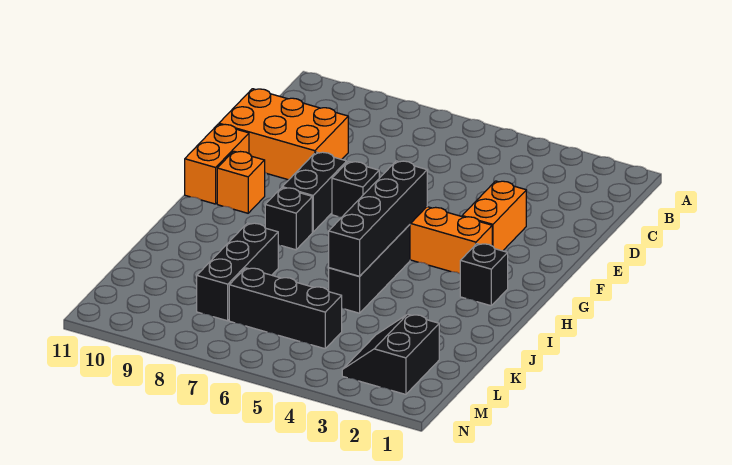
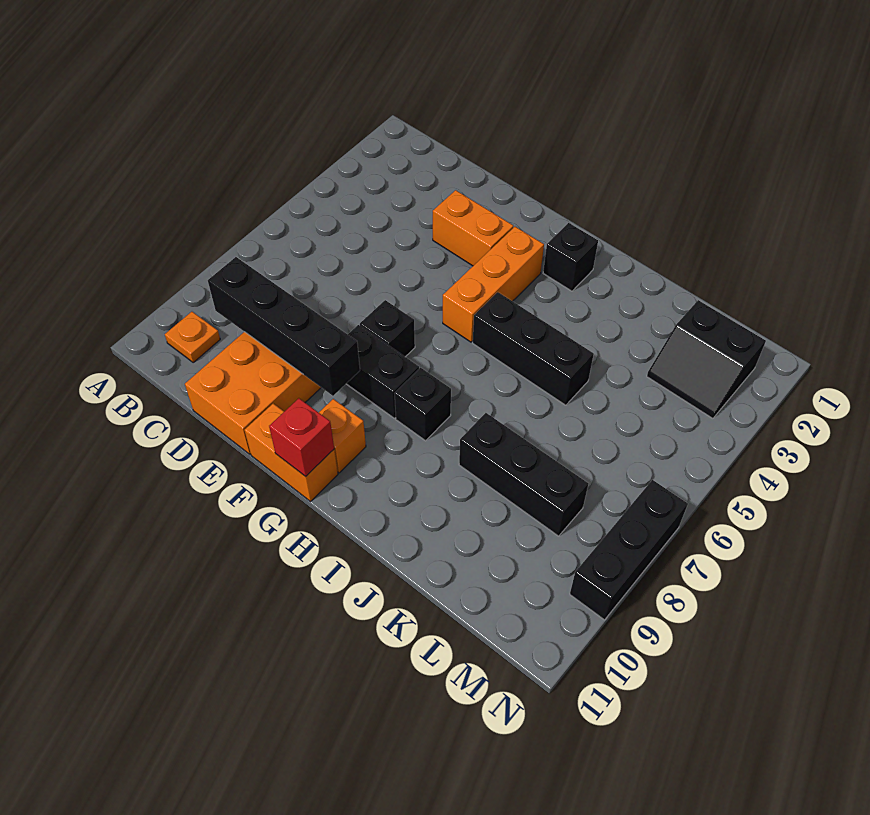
none -> orange plate B10 level 1
black brick G5:J5 level 2 -> black brick C9:F9 level 2
none -> red brick G11 level 2
black brick L5:L7 level 1 -> black brick N7:N9 level 1

